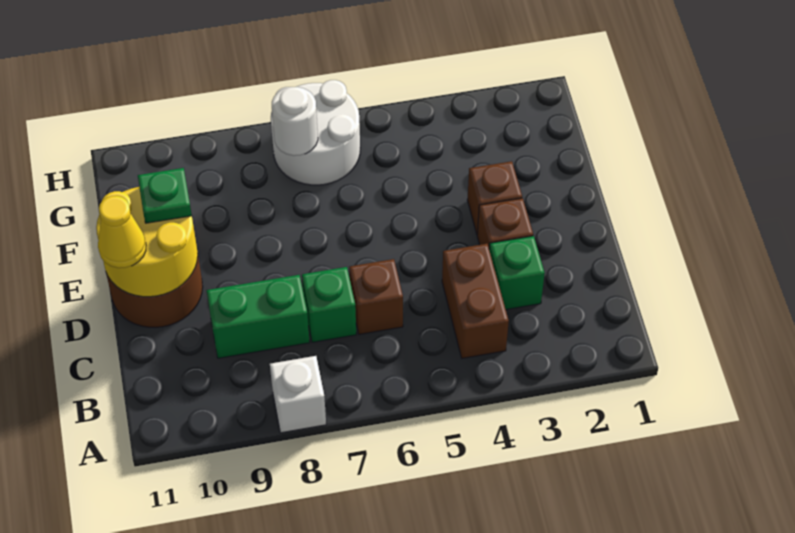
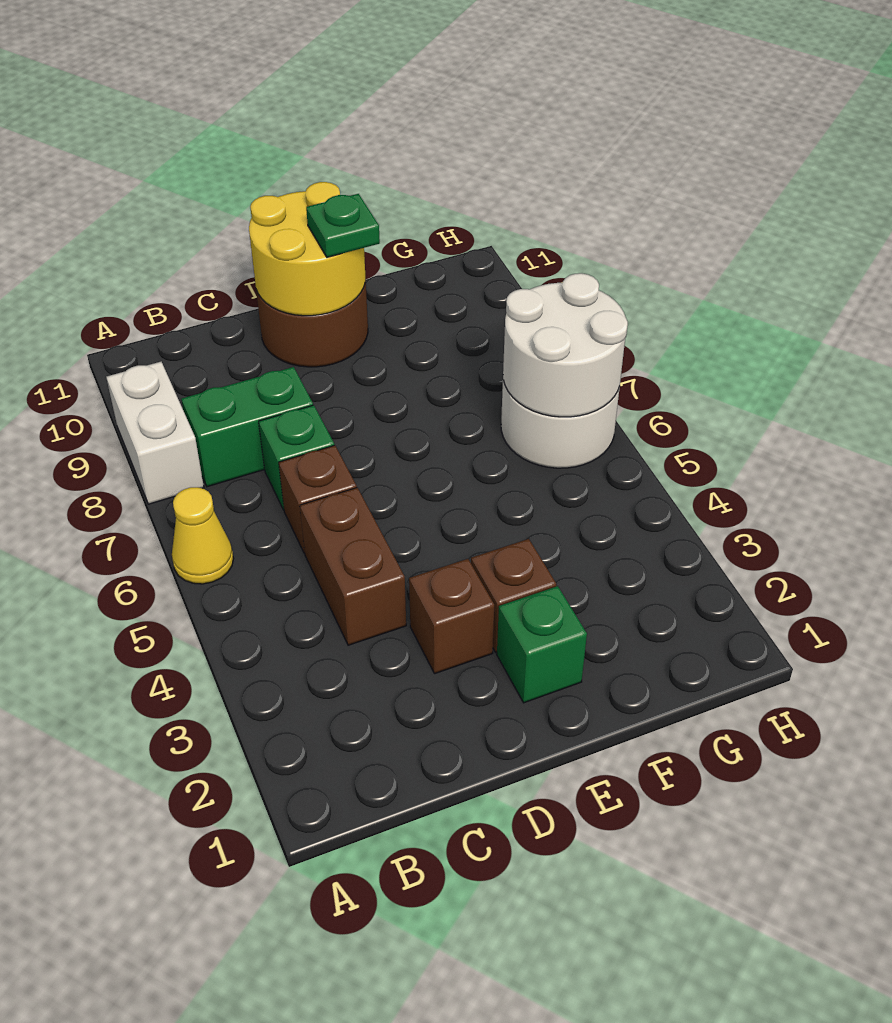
white brick A8 level 1 -> white brick A8:A9 level 1
brown brick B4:C4 level 1 -> brown brick C4:C5 level 1
green brick C3 level 1 -> green brick E2 level 1
green brick C8:C9 level 1 -> green brick B8:C8 level 1
yellow cone D11 level 3 -> yellow cone A6 level 1
white round brick G7 level 2 -> white round brick G6:H7 level 2

